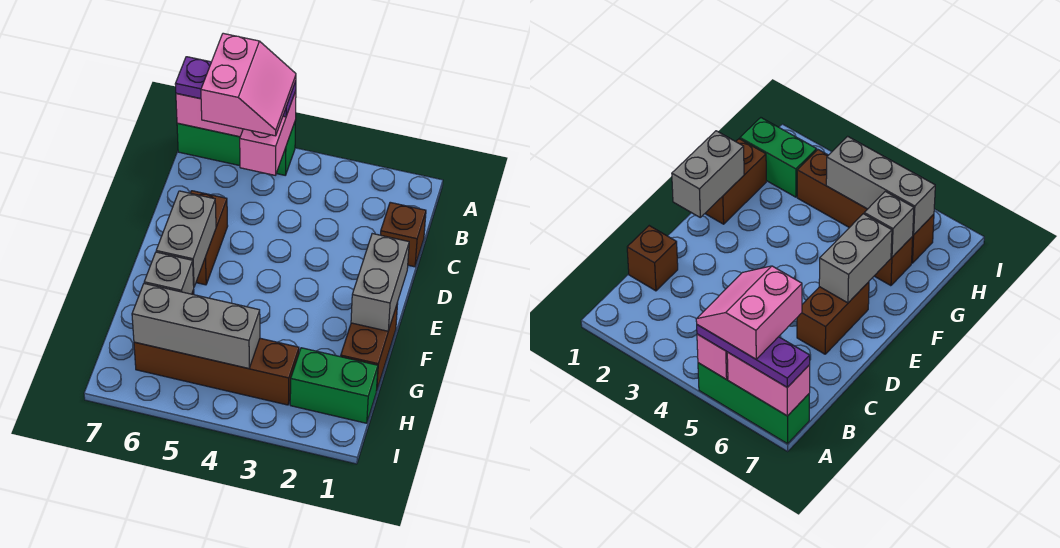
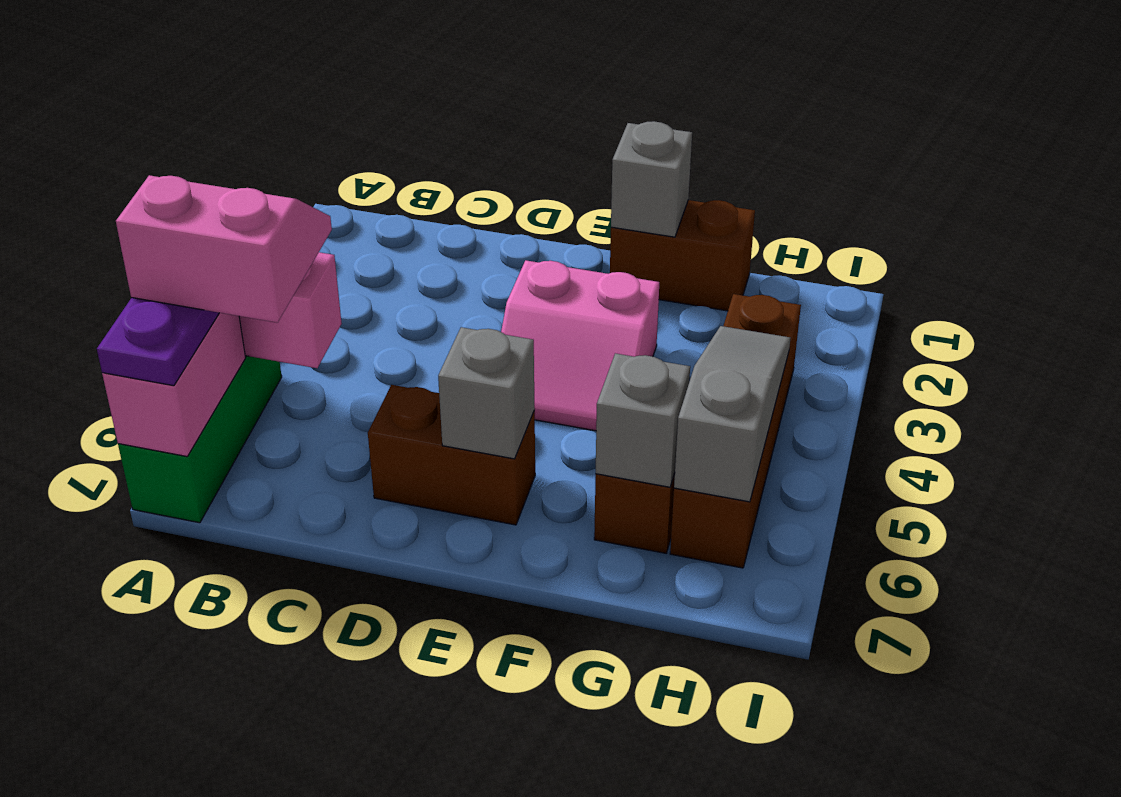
brown brick C1 level 1 -> none
grey brick E1:F1 level 2 -> grey brick F1 level 2
none -> pink slope E3:F4 level 1 top 3
grey brick E6:F6 level 2 -> grey brick E6 level 2
green brick H1:H2 level 1 -> none
grey brick H4:H6 level 2 -> grey slope H4:H6 level 2 top 6

